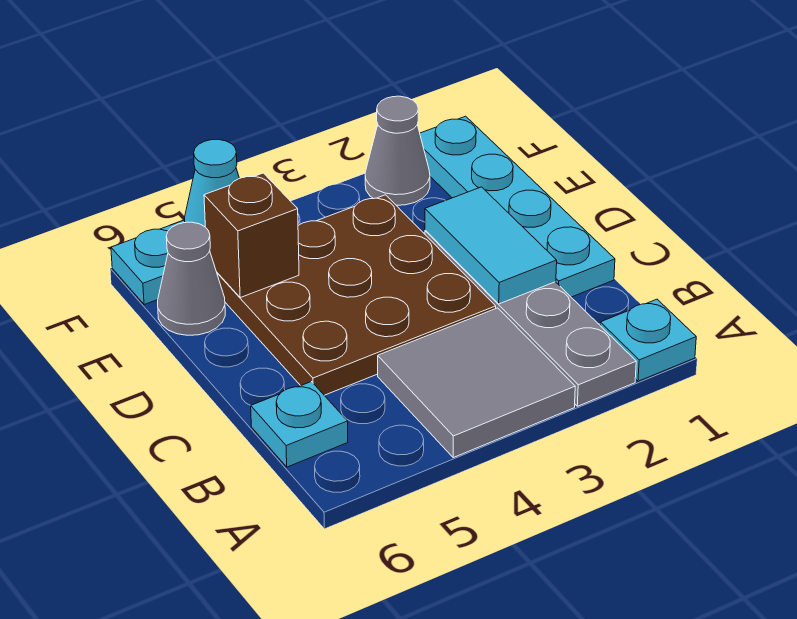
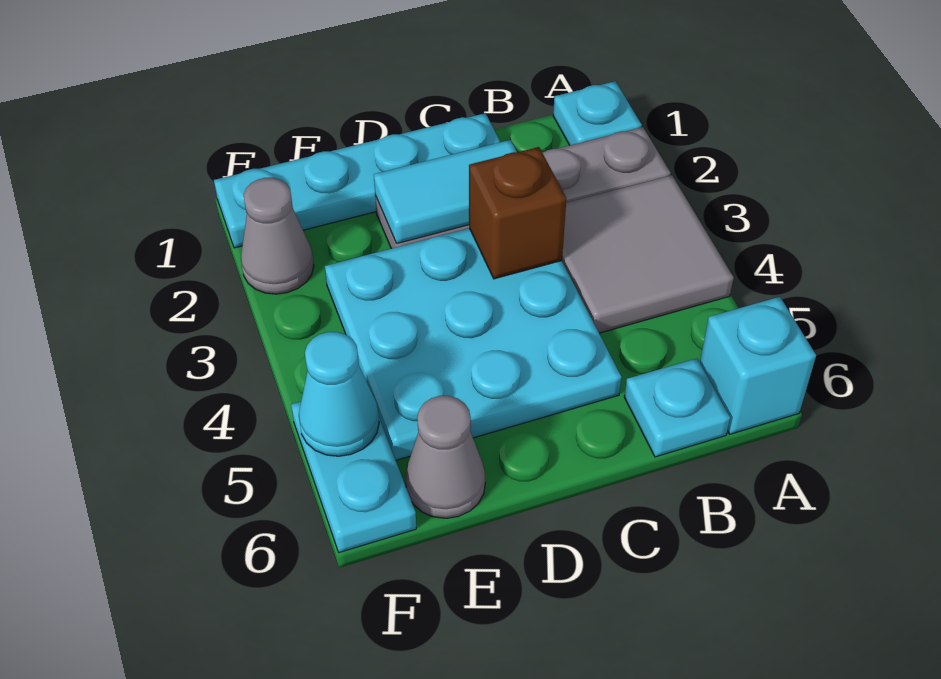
none -> cyan brick A6 level 1
brown plate C3:E5 level 1 -> cyan plate C3:E5 level 1
brown brick E5 level 2 -> brown brick C3 level 2

